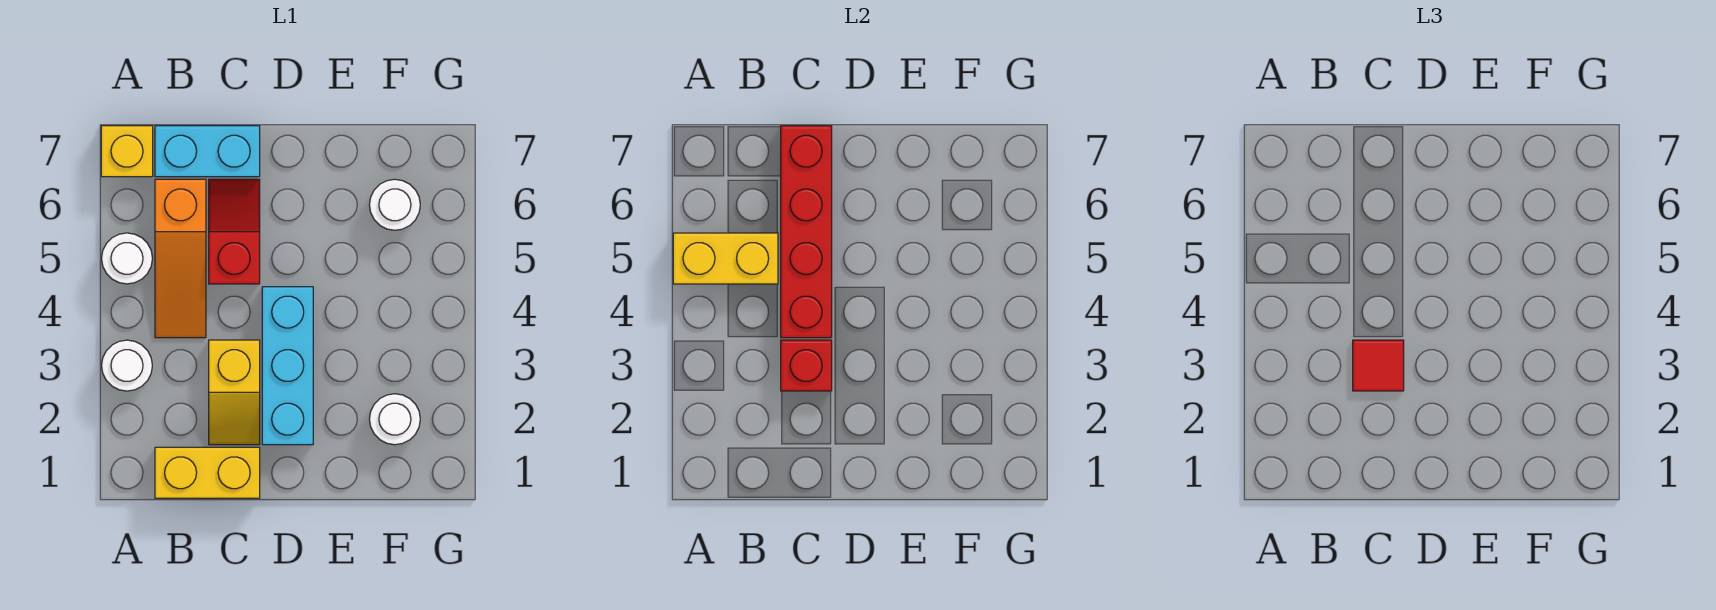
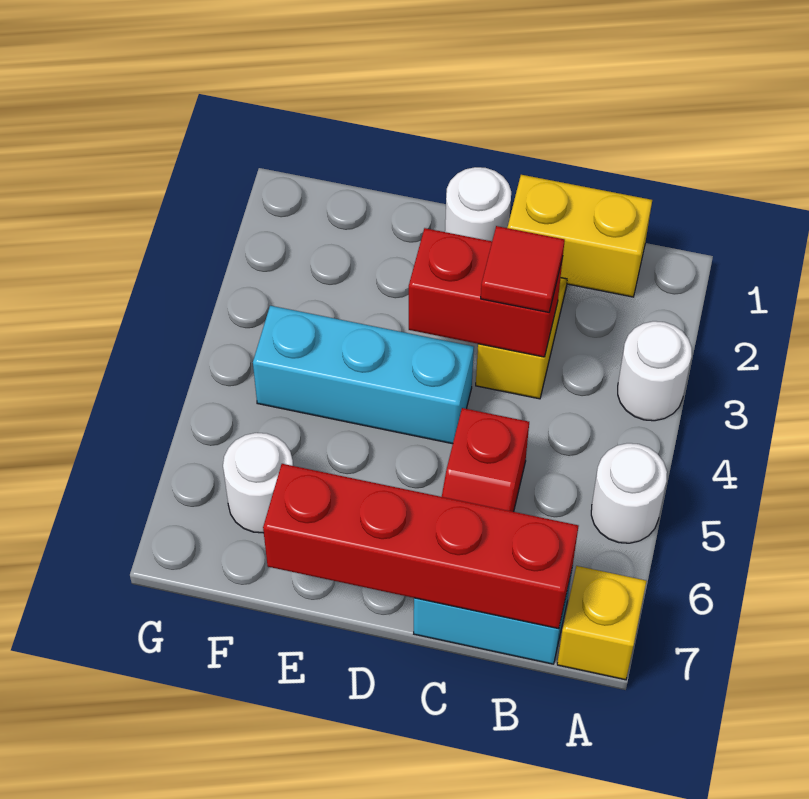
yellow brick A5:B5 level 2 -> none
orange slope B4:B6 level 1 top 6 -> none
red brick C3 level 2 -> red brick C3:D3 level 2
red brick C4:C7 level 2 -> red brick B7:E7 level 2
cyan brick D2:D4 level 1 -> cyan brick D4:F4 level 1
white round brick F2 level 1 -> white round brick D1 level 1

